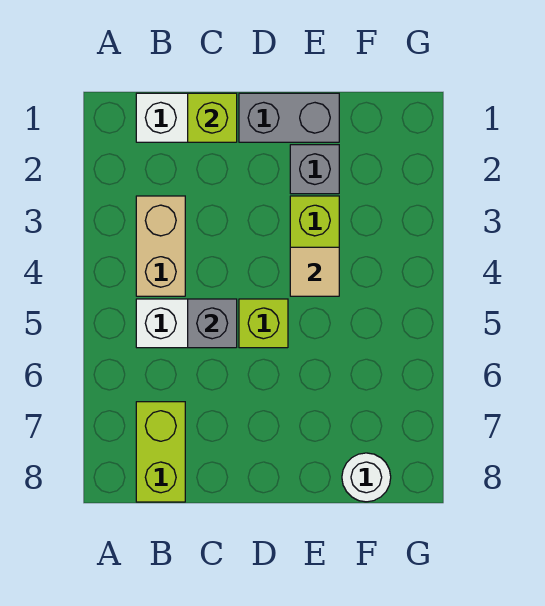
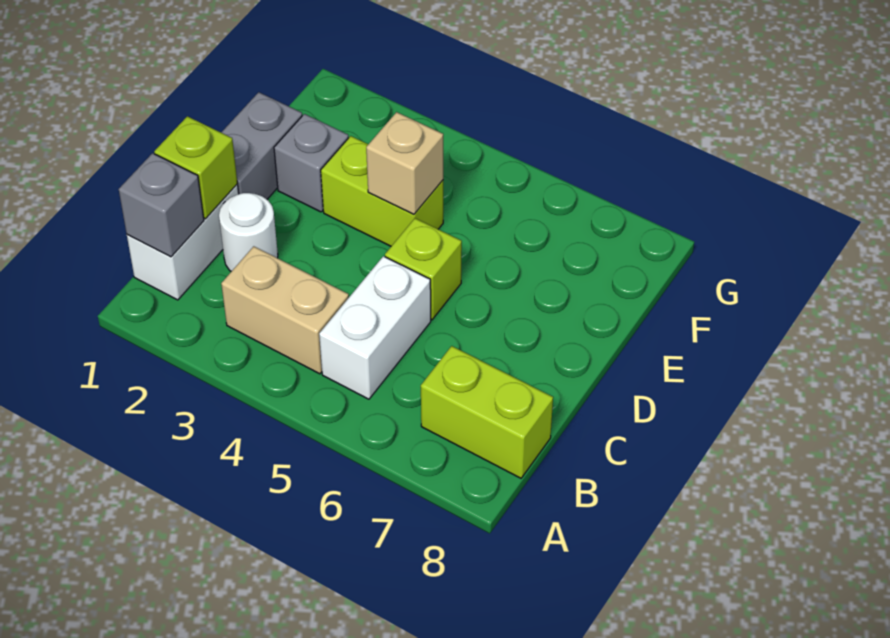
grey brick C5 level 2 -> grey brick B1 level 2
tan tile E4 level 2 -> tan brick E4 level 2
white round brick F8 level 1 -> white round brick C2 level 1

